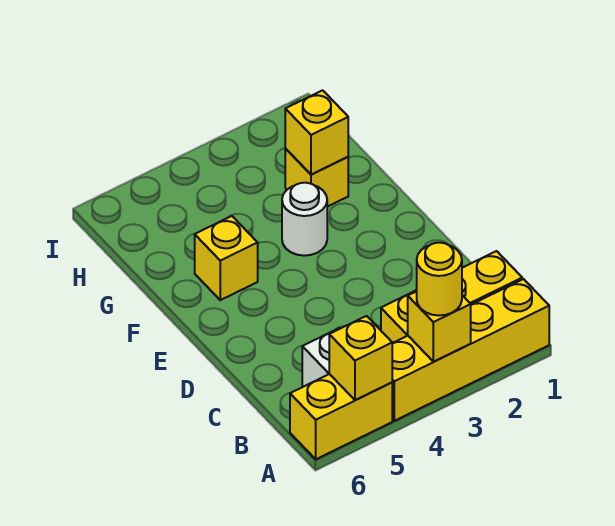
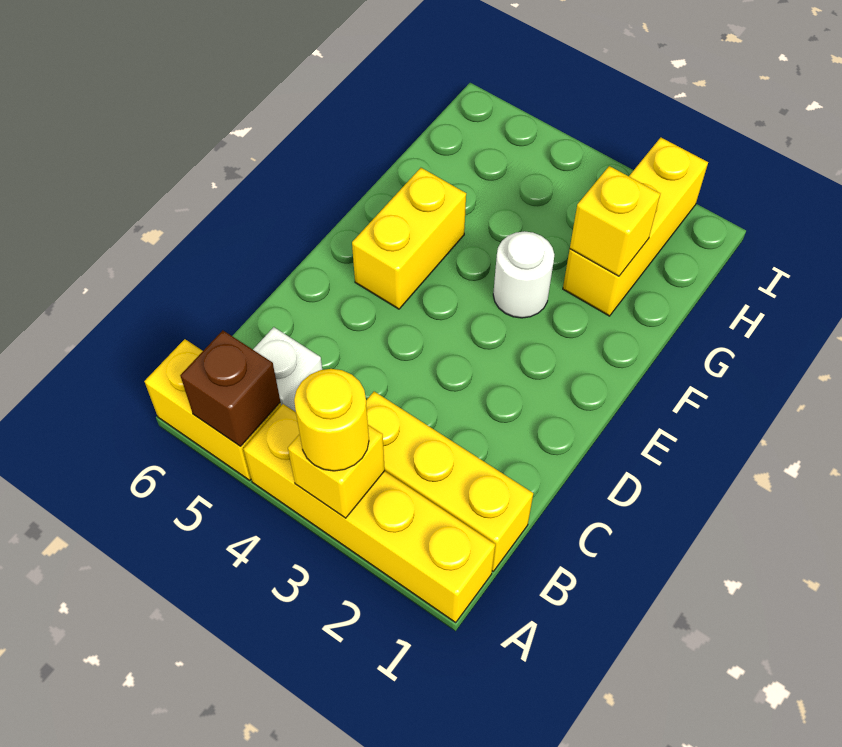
yellow brick A5 level 2 -> brown brick A5 level 2
yellow brick F5 level 1 -> yellow brick E5:F5 level 1
yellow brick G2 level 1 -> yellow brick G2:I2 level 1

